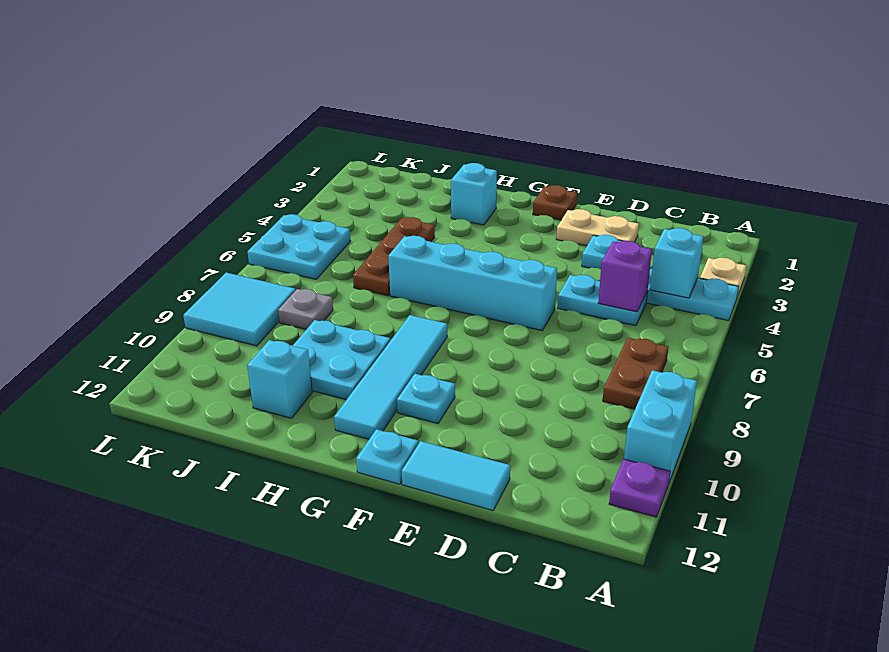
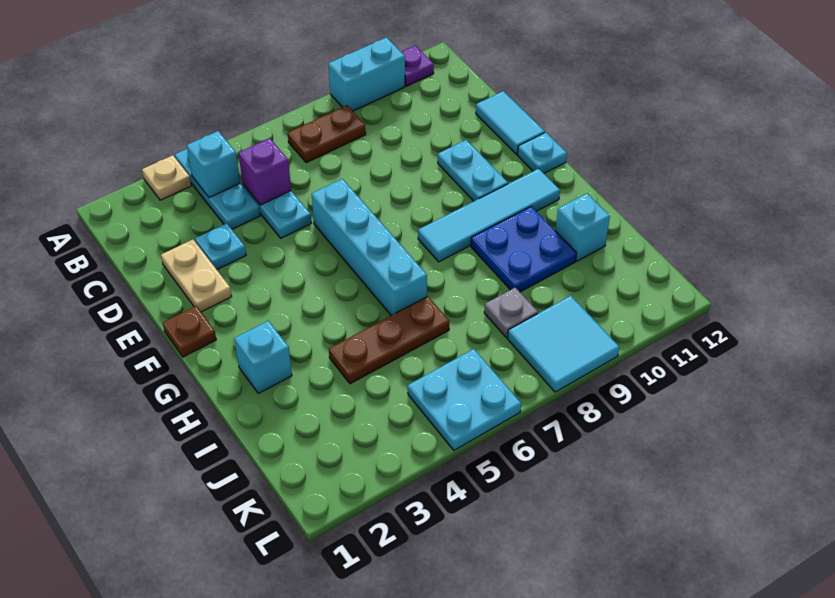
cyan plate F10 level 1 -> cyan plate E10:F10 level 1
cyan plate H9:I10 level 1 -> blue plate H9:I10 level 1

